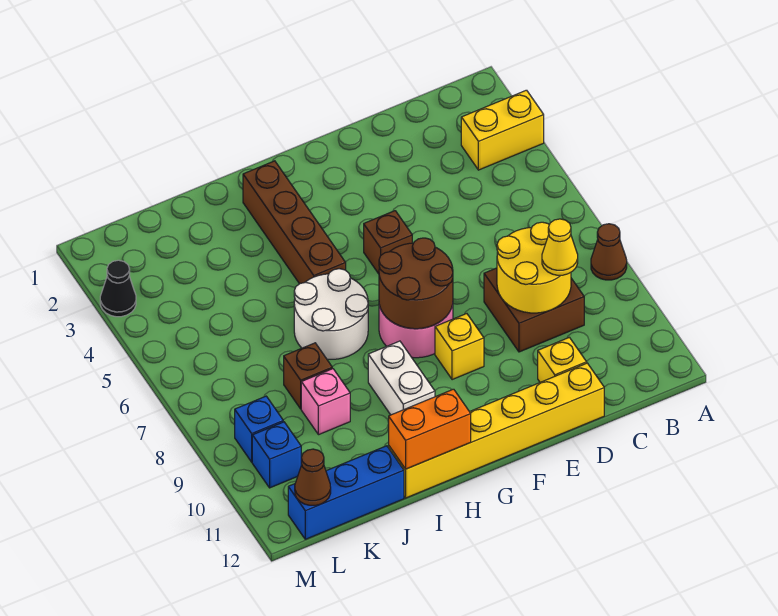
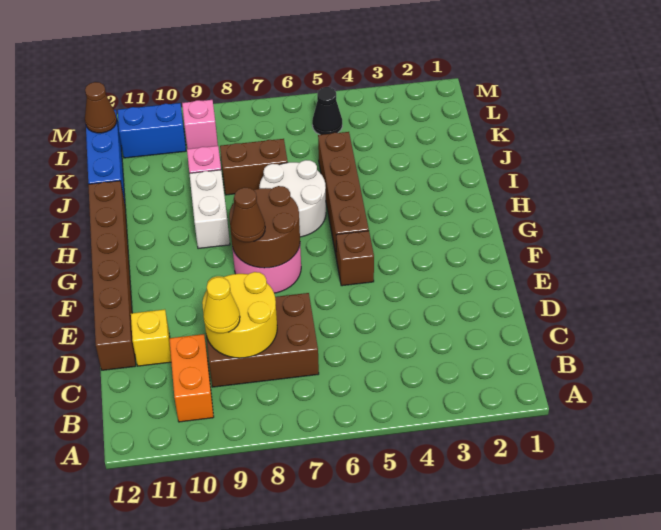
yellow brick A3:B3 level 1 -> none
brown cone A8 level 1 -> brown cone F8 level 3
brown brick C8:D9 level 1 -> brown brick C7:D9 level 1
yellow brick D12:I12 level 1 -> brown brick D12:I12 level 1
yellow brick F9 level 1 -> none
brown brick H2:H5 level 1 -> brown brick G5:J5 level 1
white brick H9:H10 level 1 -> white brick H9:I9 level 1
orange brick H12:I12 level 2 -> orange brick B10:C10 level 1
brown brick J8 level 1 -> brown brick J7:J8 level 1
blue brick L9 level 1 -> pink brick L9 level 1
blue brick L10 level 1 -> blue brick L10:L11 level 1
black cone M3 level 1 -> black cone L5 level 1

